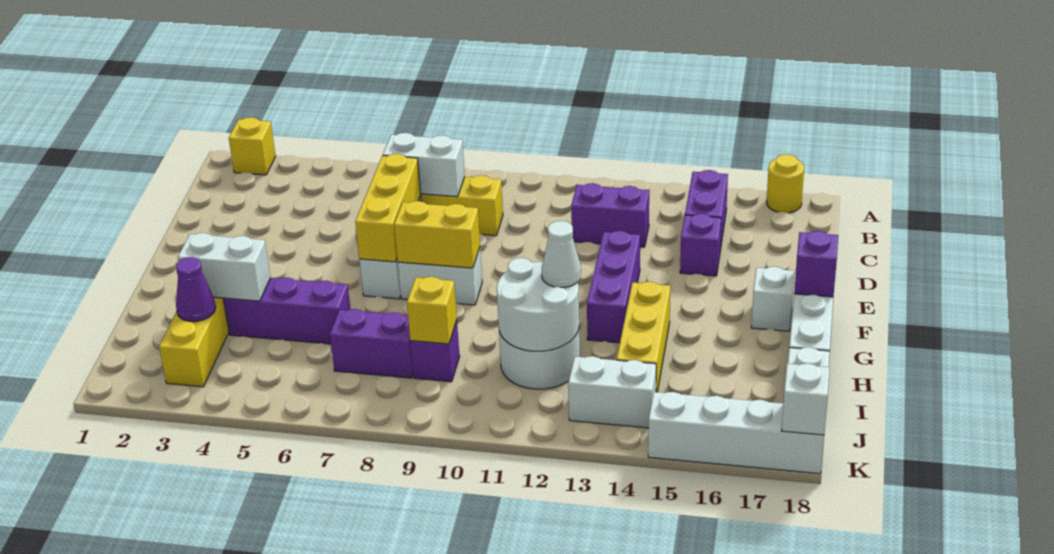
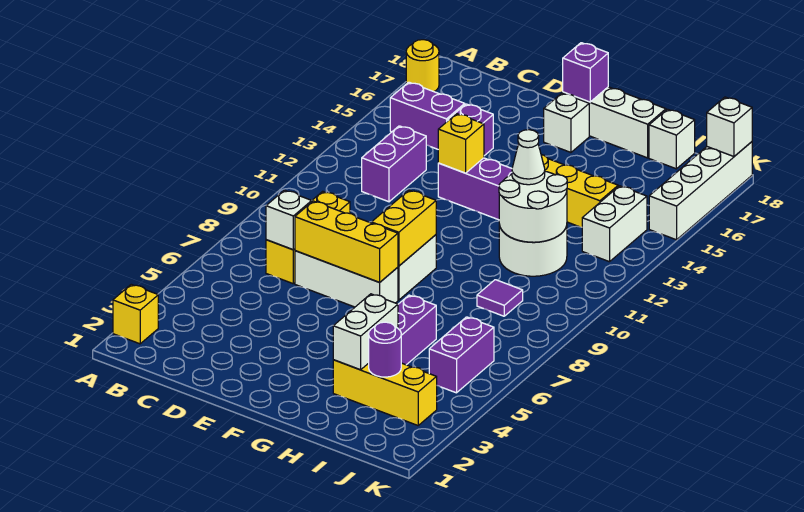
white brick C7:C8 level 2 -> white brick C7 level 2
purple cone I3 level 2 -> purple round brick I3 level 2
purple brick I7:I8 level 1 -> purple brick J5:J6 level 1
purple brick I9 level 1 -> purple tile I9 level 1
yellow brick I9 level 2 -> yellow brick E13 level 2

